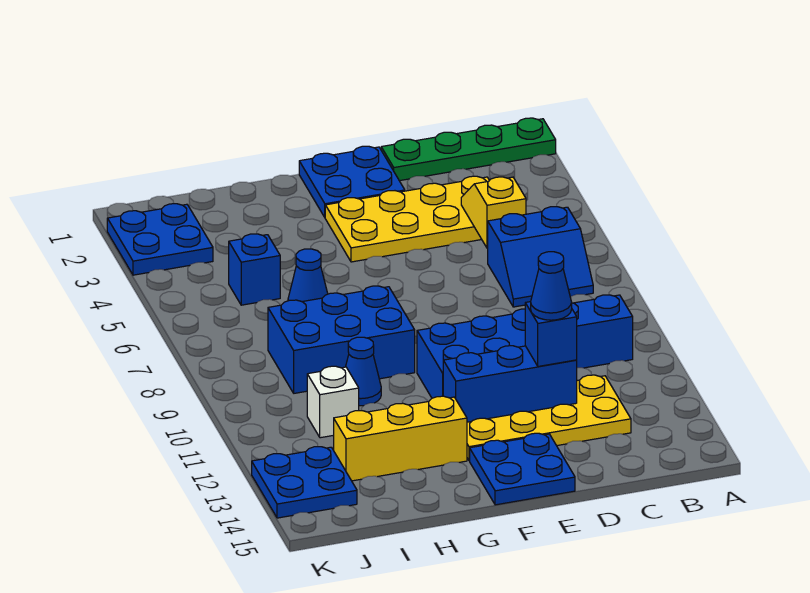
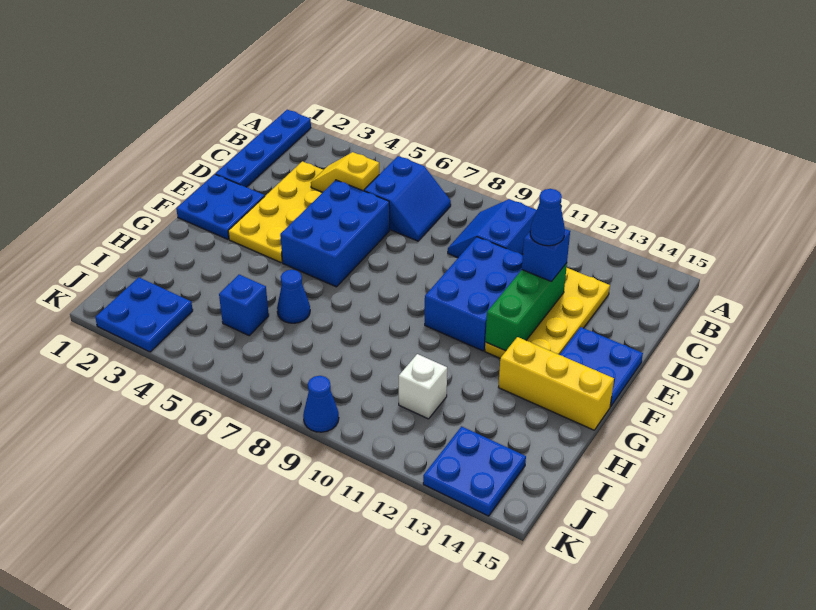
green plate A1:D1 level 1 -> blue plate A1:D1 level 1
blue brick D12:F12 level 2 -> green brick D12:F12 level 2
blue brick G8:I9 level 1 -> blue brick D5:F6 level 1
yellow brick G13:I13 level 1 -> yellow brick G13:G15 level 1
blue cone H10 level 1 -> blue cone K9 level 1

